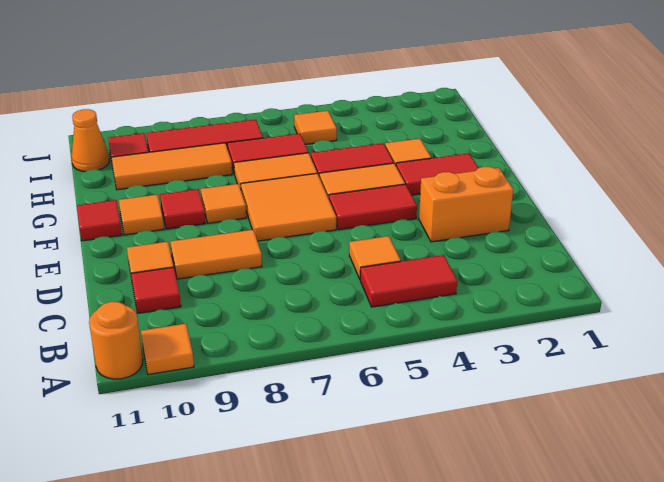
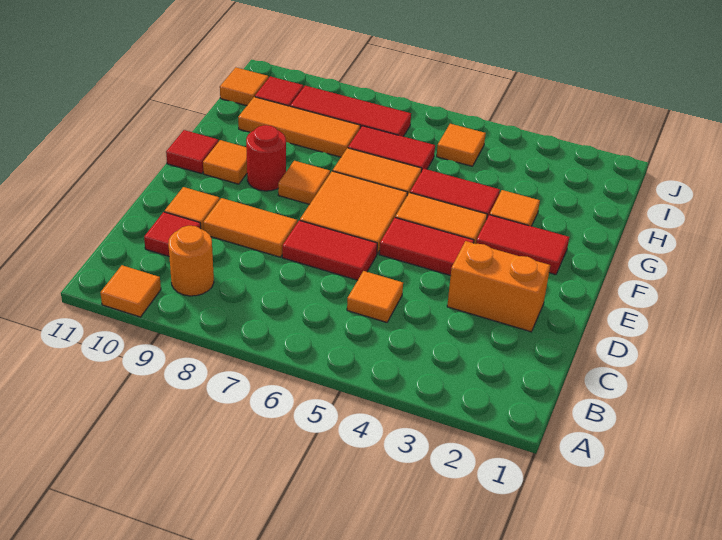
orange round brick A11 level 1 -> orange round brick B9 level 1
red tile B4:B5 level 1 -> red tile D6:D7 level 1
red tile F9 level 1 -> red round brick F9 level 1
orange cone I11 level 1 -> orange tile I11 level 1

